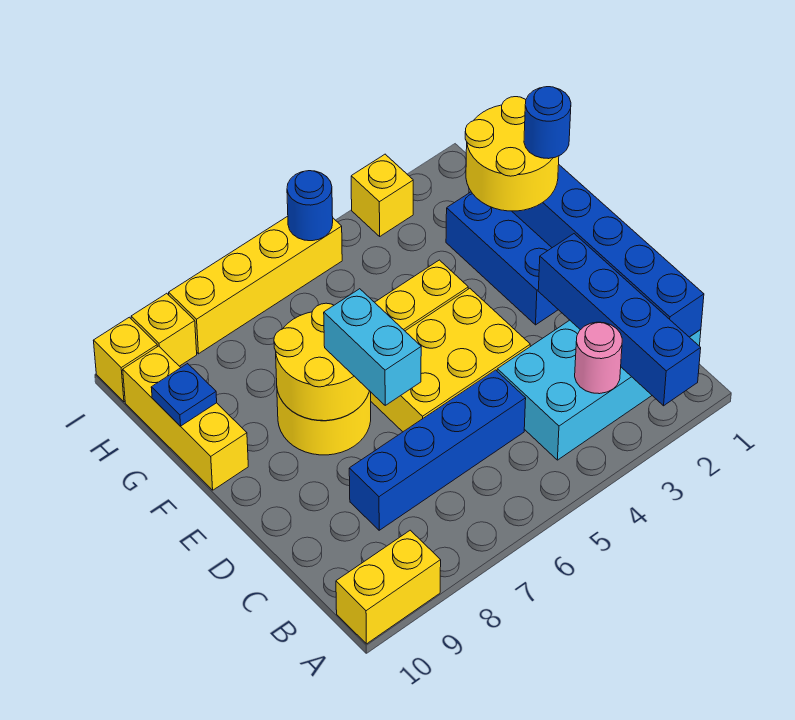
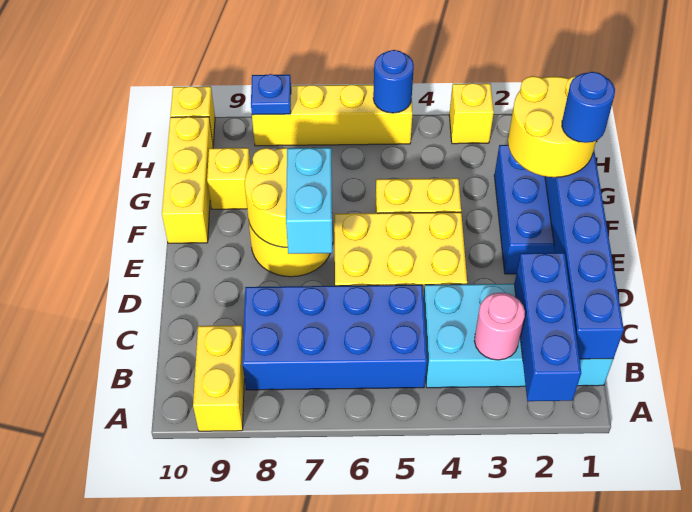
blue brick A2:D2 level 2 -> blue brick A2:C2 level 2
yellow brick A9:A10 level 1 -> yellow brick A9:B9 level 1
blue brick C5:C8 level 1 -> blue brick B5:C8 level 1
blue plate G10 level 2 -> blue plate I8 level 2
yellow brick I9 level 1 -> yellow brick G9 level 1

